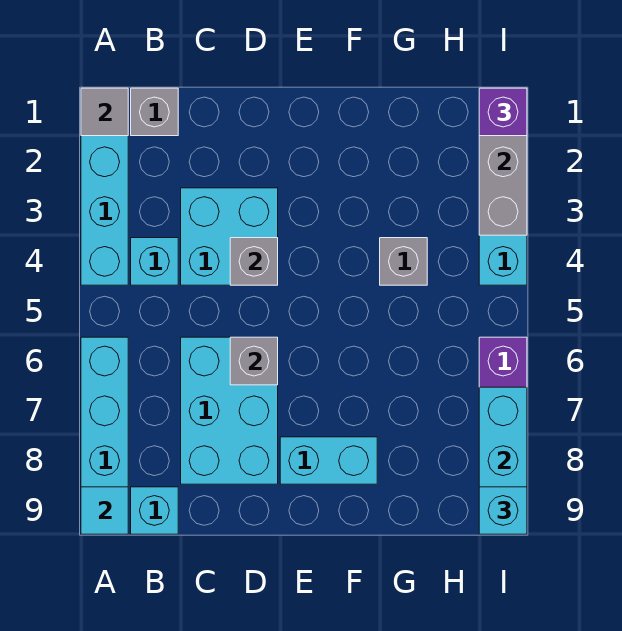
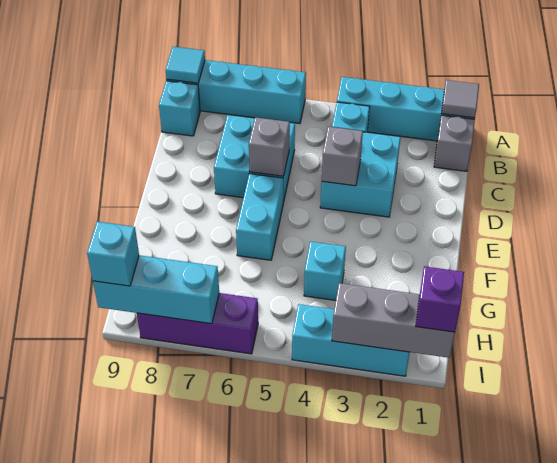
cyan brick C6:D8 level 1 -> cyan brick C6:D7 level 1
cyan brick E8:F8 level 1 -> cyan brick E6:F6 level 1
grey brick G4 level 1 -> cyan brick G4 level 1

